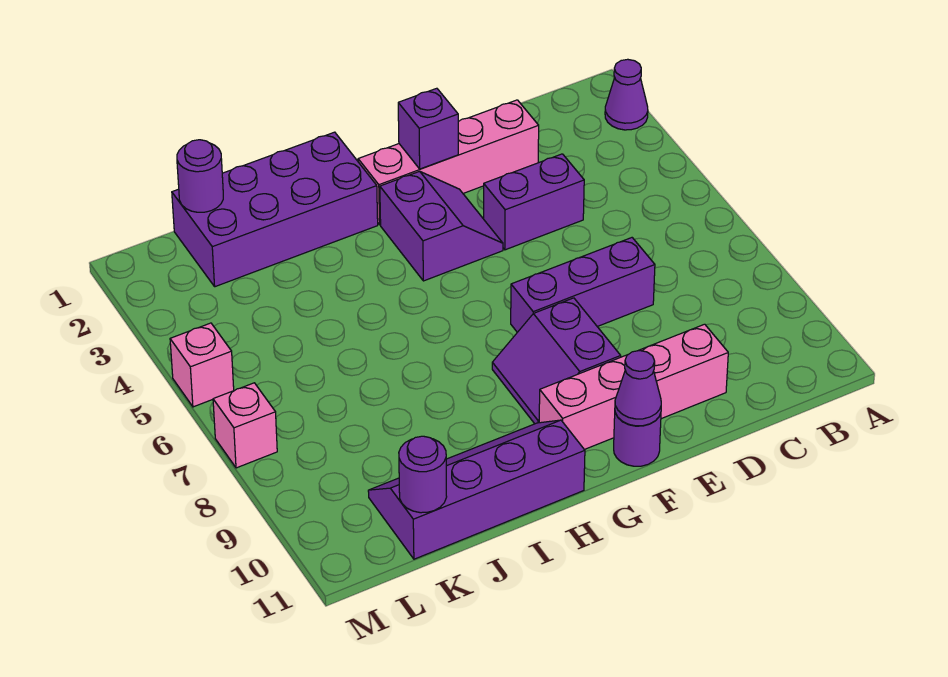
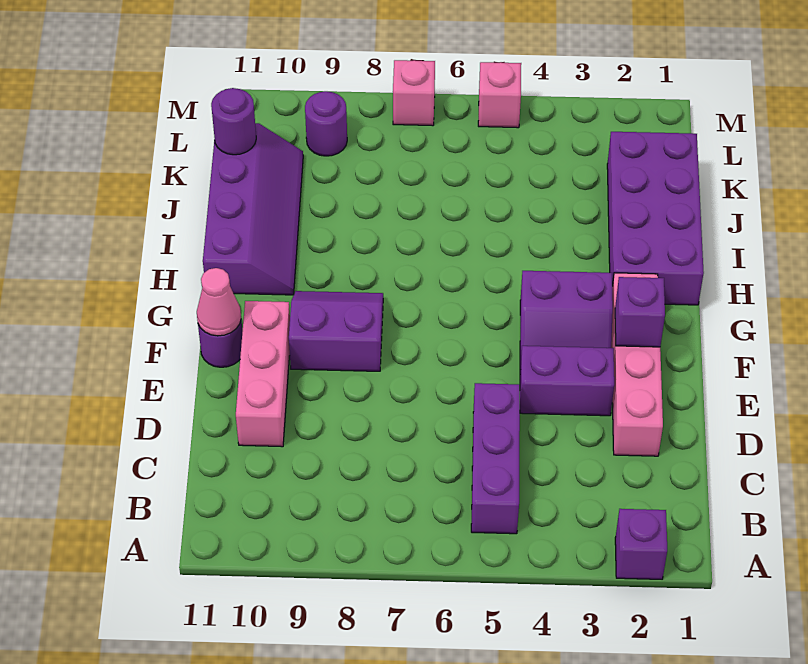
purple cone A2 level 1 -> purple brick A2 level 1
purple brick D4:E4 level 1 -> purple brick E3:E4 level 1
purple brick D7:F7 level 1 -> purple brick B5:D5 level 1
pink brick D10:G10 level 1 -> pink brick D10:F10 level 1
purple cone F11 level 2 -> pink cone F11 level 2
purple round brick K1 level 2 -> purple round brick L9 level 1

